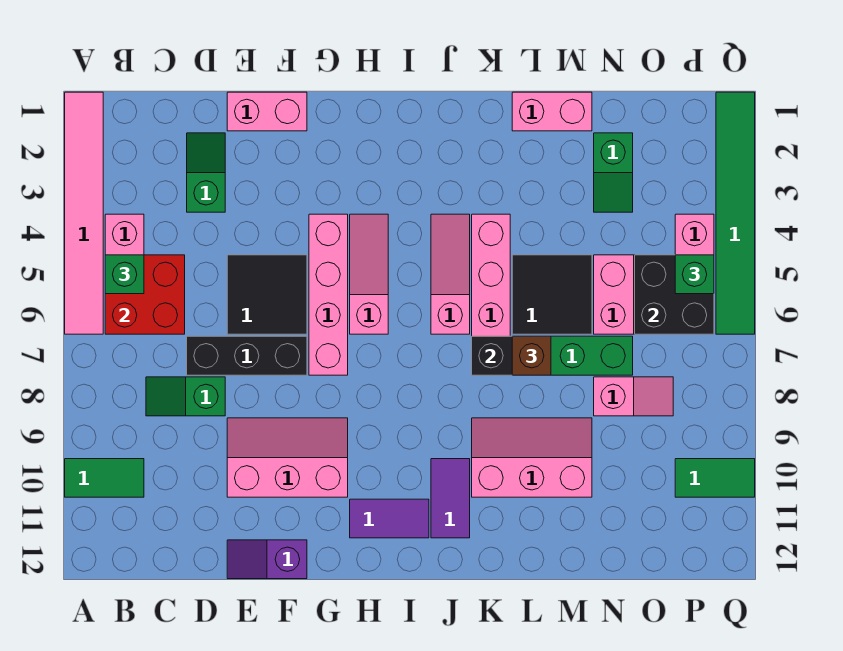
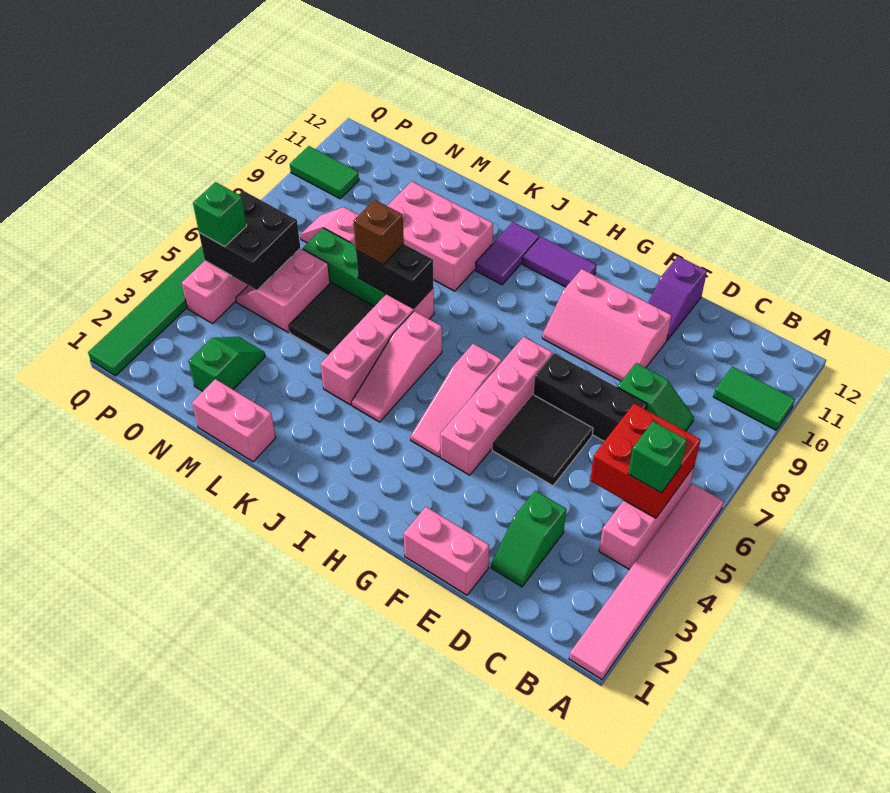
purple slope E12:F12 level 1 top F -> purple slope E11:E12 level 1 top 12
pink slope K9:M10 level 1 top 10 -> pink brick K9:M10 level 1

